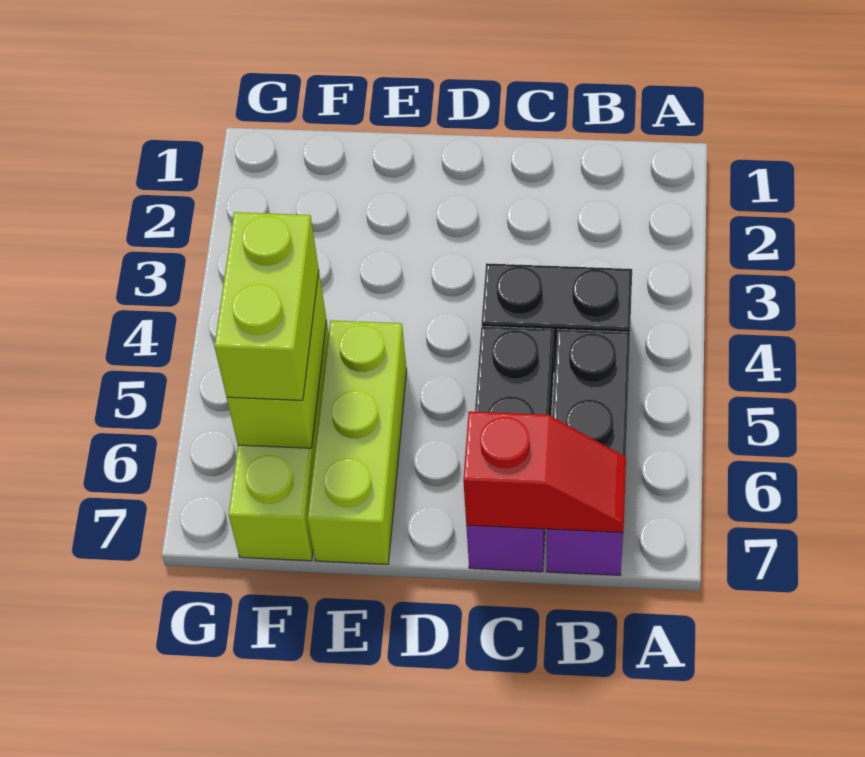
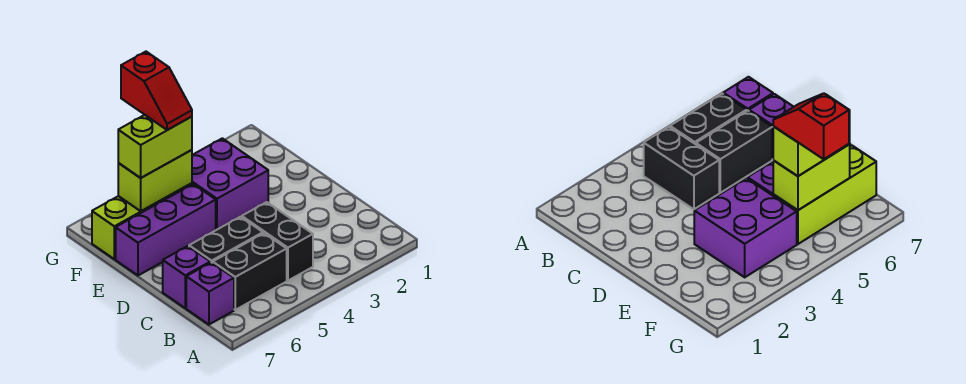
red slope B7:C7 level 2 top C -> red slope F5:G5 level 4 top G
none -> purple brick E3:F4 level 1
lime brick E5:E7 level 1 -> purple brick E5:E7 level 1

